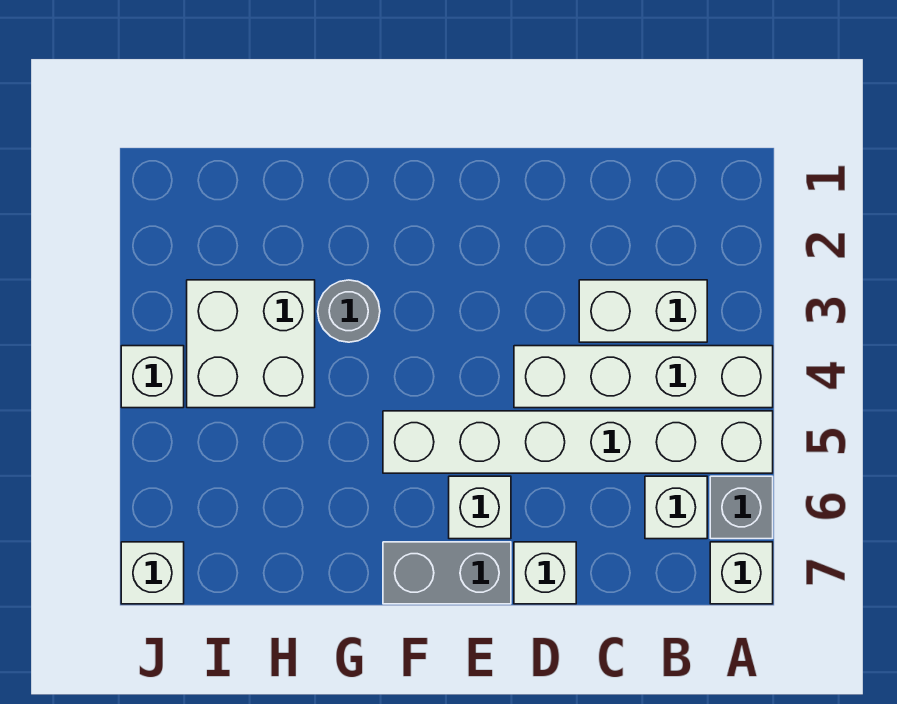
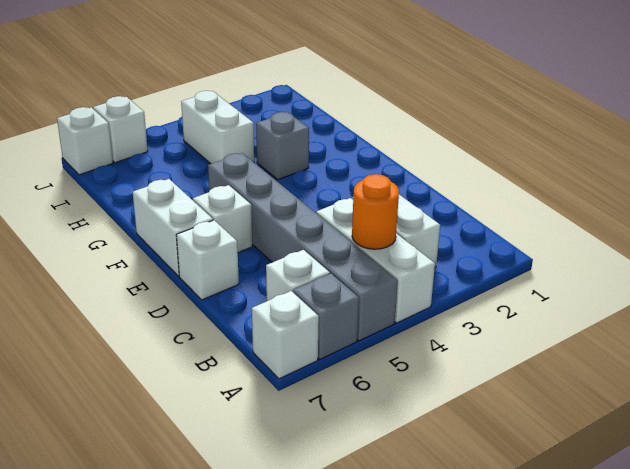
white brick A4:D4 level 1 -> white brick A4:C4 level 1
white brick A5:F5 level 1 -> grey brick A5:F5 level 1
none -> orange round brick B4 level 2
grey brick E7:F7 level 1 -> white brick E7:F7 level 1
grey round brick G3 level 1 -> grey brick G3 level 1
white brick H3:I4 level 1 -> white brick H4:I4 level 1
white brick J4 level 1 -> white brick J6 level 1

